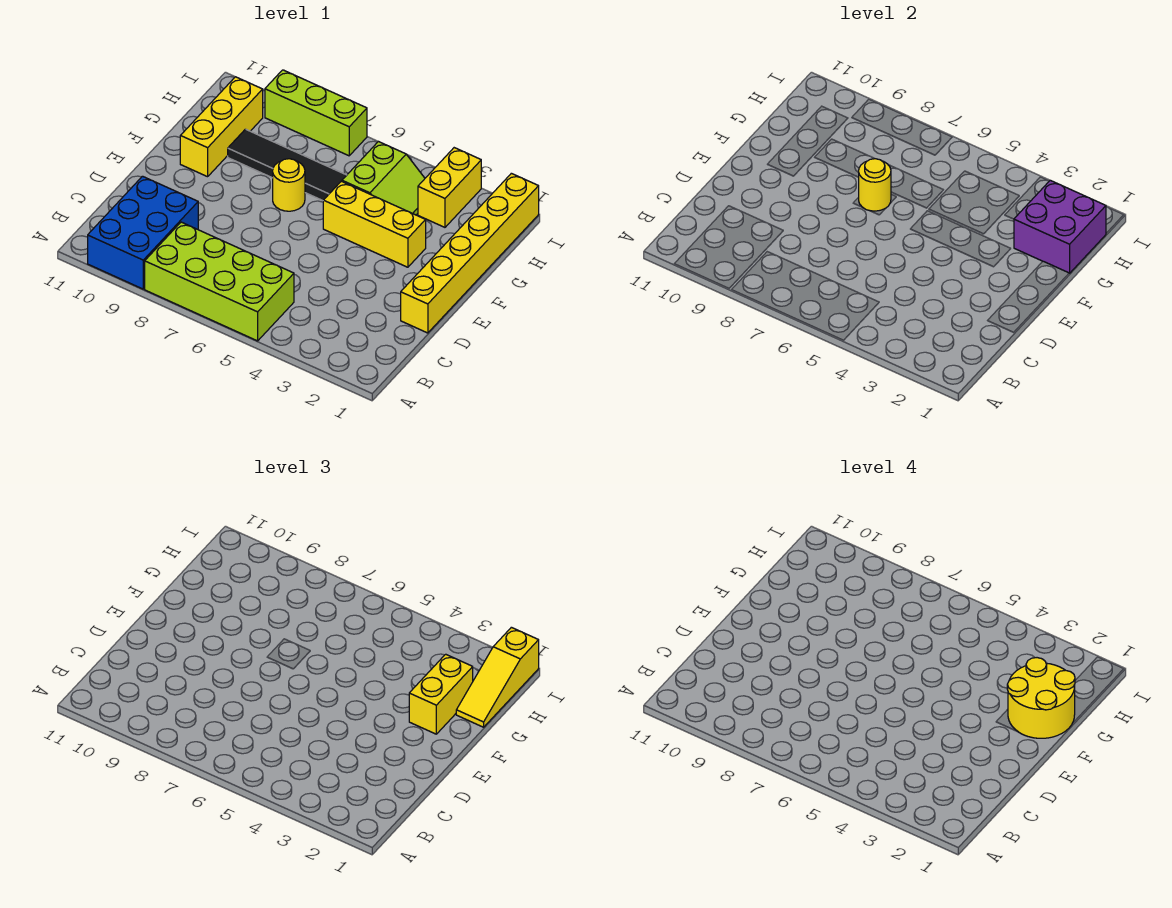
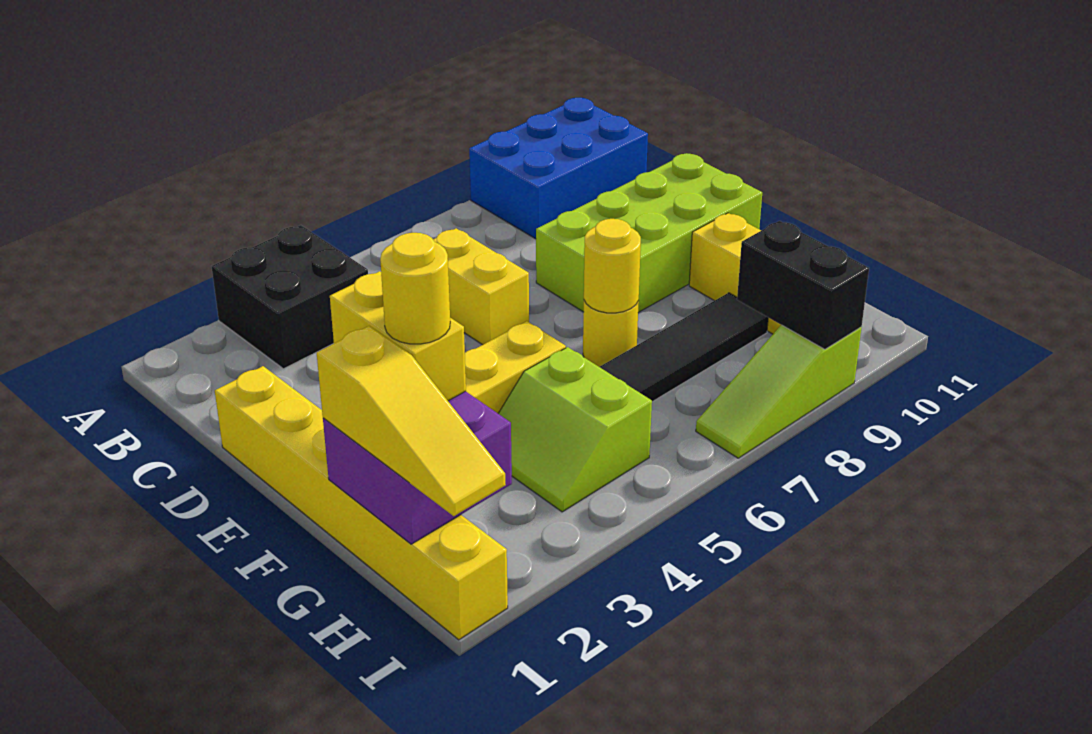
none -> black brick A3:B4 level 1
lime brick A5:B8 level 1 -> lime brick D8:E11 level 1
blue brick A9:C10 level 1 -> blue brick A9:B11 level 1
yellow round brick F1:G2 level 4 -> yellow round brick G2 level 4
yellow slope G1:I1 level 3 top I -> yellow slope G1:I1 level 3 top G
yellow brick H3:I3 level 1 -> yellow brick C6:D6 level 1
none -> black brick H9:I9 level 2
lime brick I7:I9 level 1 -> lime slope I7:I9 level 1 top 9

